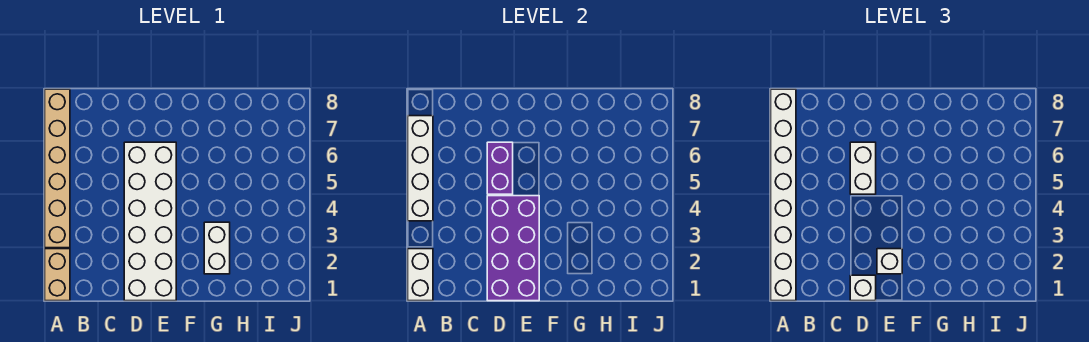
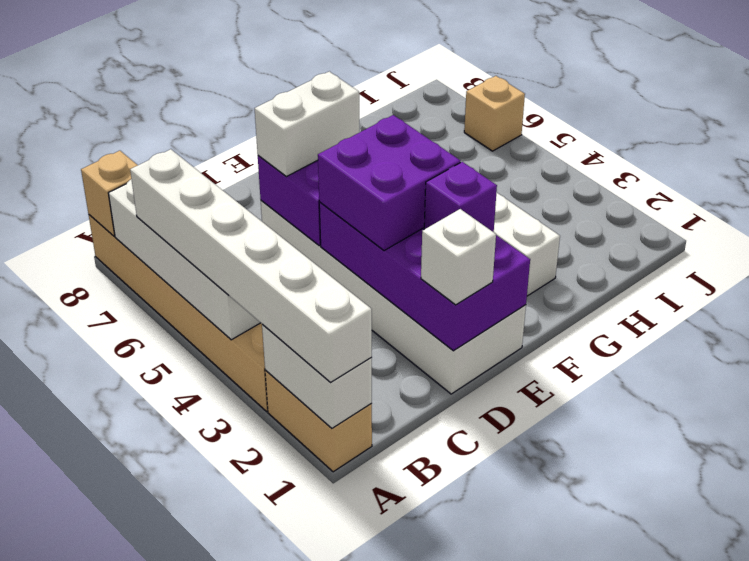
white brick A1:A8 level 3 -> white brick A1:A6 level 3
none -> tan brick A8 level 2
none -> purple brick D3:E4 level 3
white brick D5:D6 level 3 -> white brick D6:E6 level 3
white brick E2 level 3 -> purple brick E2 level 3
none -> tan brick J6 level 1

